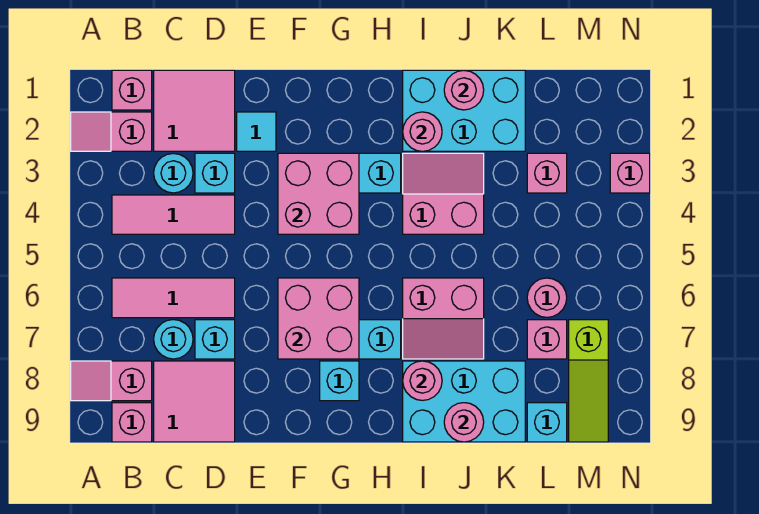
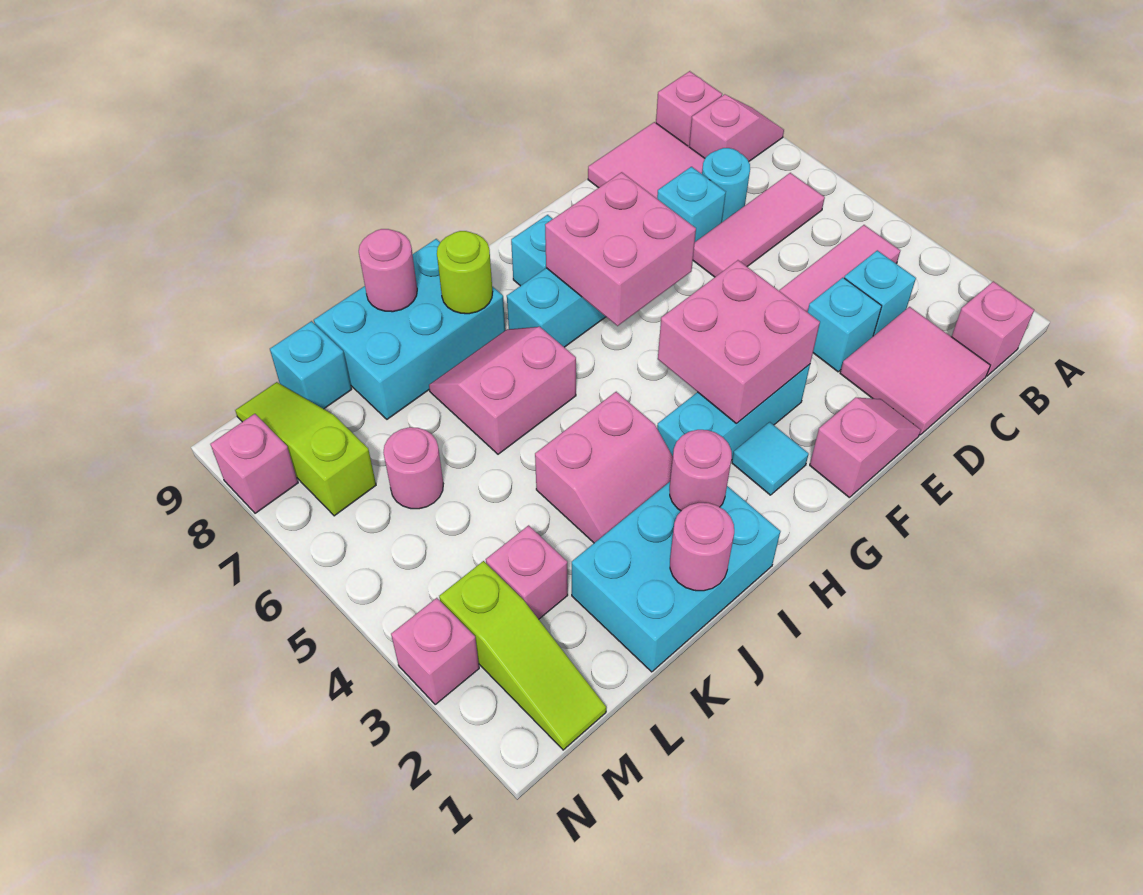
pink slope A2:B2 level 1 top B -> pink slope E1:F1 level 1 top F
cyan round brick C3 level 1 -> cyan brick C3 level 1
cyan tile E2 level 1 -> cyan tile G2 level 1
pink round brick I8 level 2 -> lime round brick I8 level 2
pink brick L7 level 1 -> pink brick N8 level 1
none -> lime slope M1:M3 level 1 top 3

